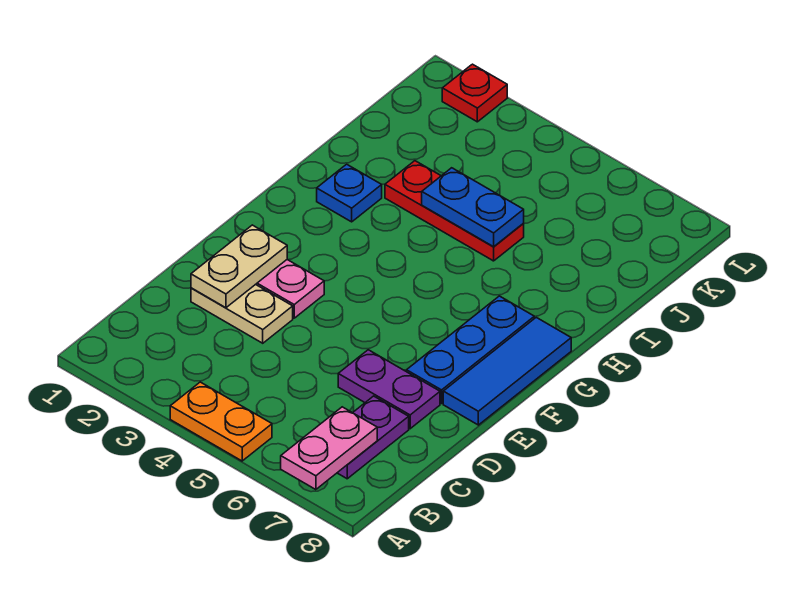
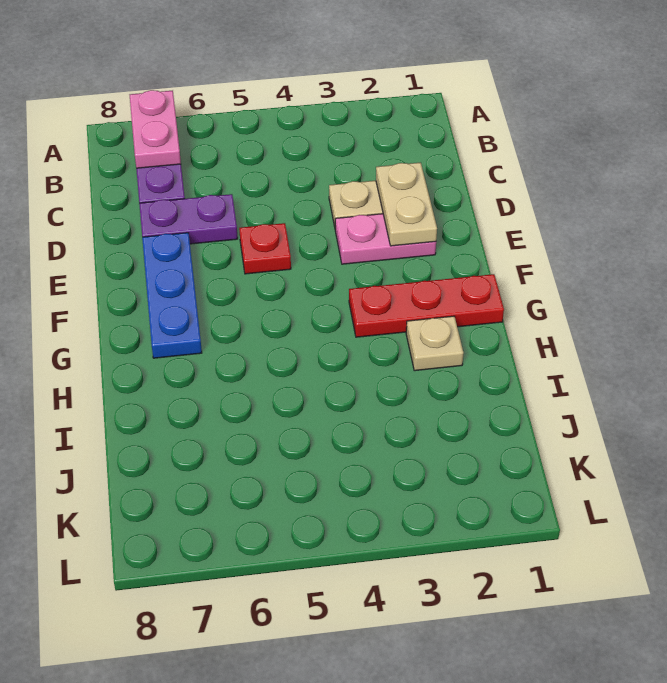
orange plate A4:A5 level 1 -> none
blue tile E8:G8 level 1 -> none
blue plate H2 level 1 -> tan plate H2 level 1
red plate I3:I5 level 1 -> red plate G1:G3 level 1
blue plate I4:I5 level 2 -> none
red plate L2 level 1 -> red plate E5 level 1

